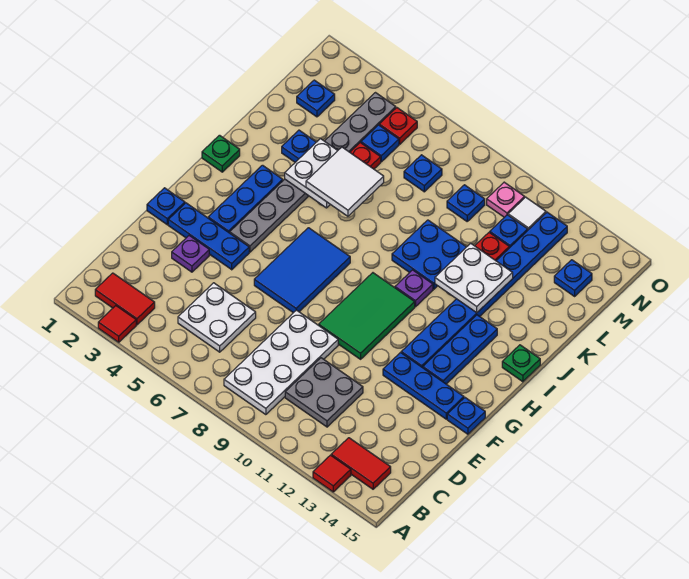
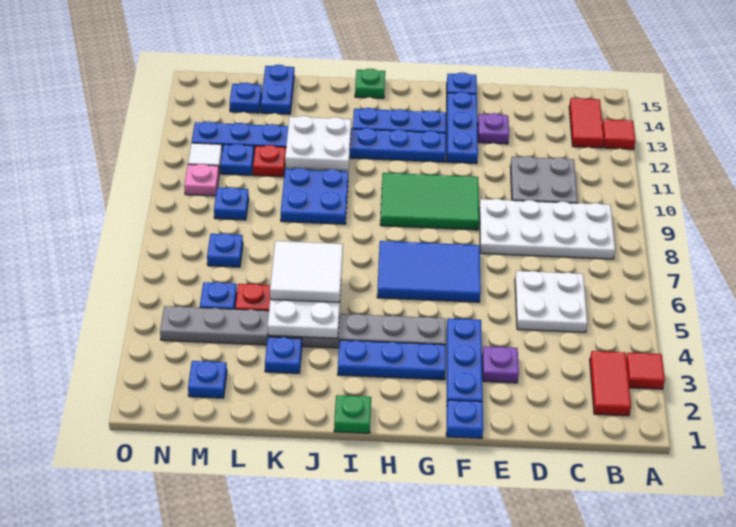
purple plate I10 level 1 -> purple plate E13 level 1
none -> blue plate L14:L15 level 1
red plate N5 level 1 -> none

